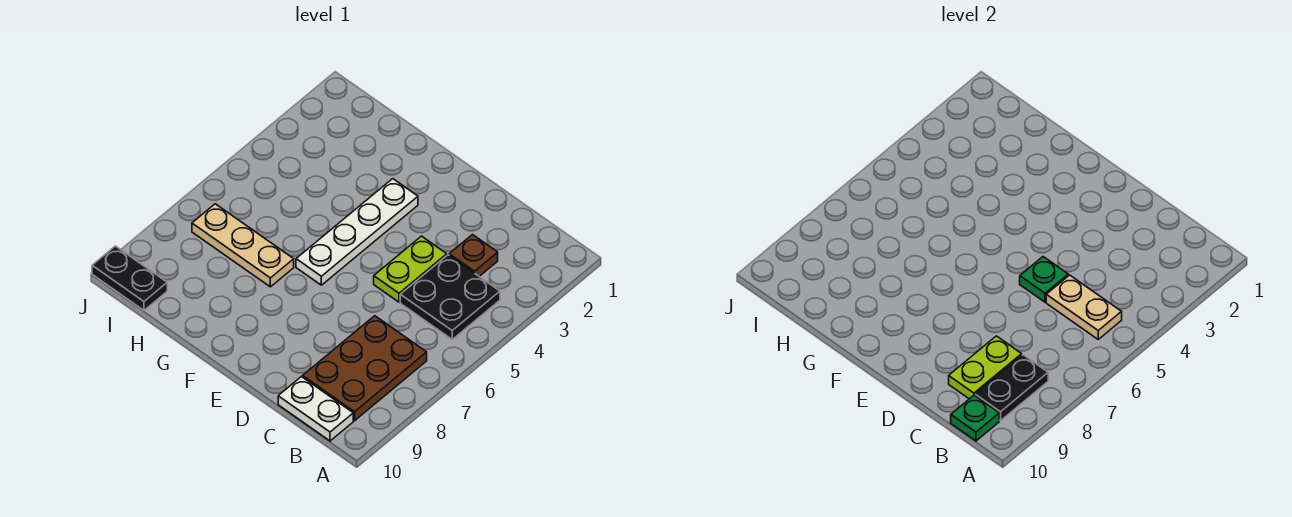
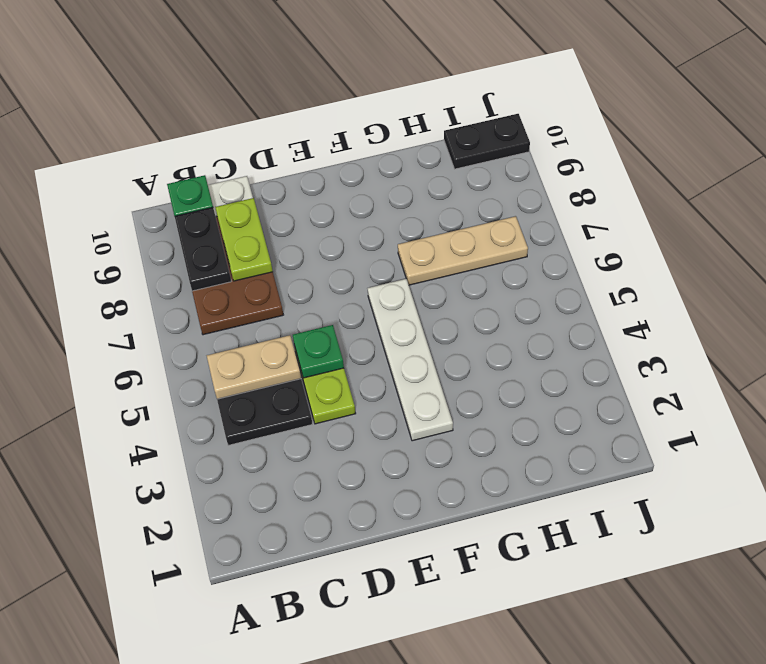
brown plate C3 level 1 -> none

